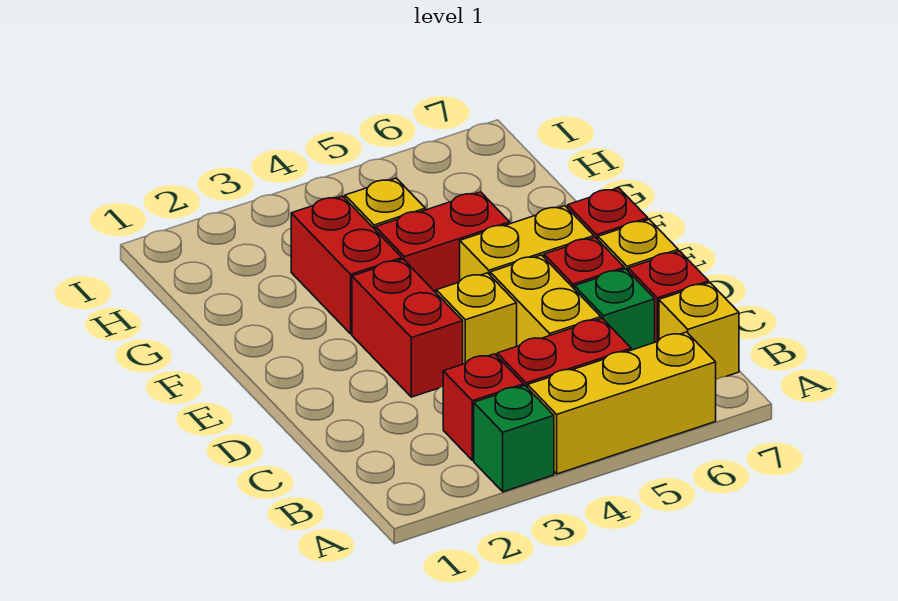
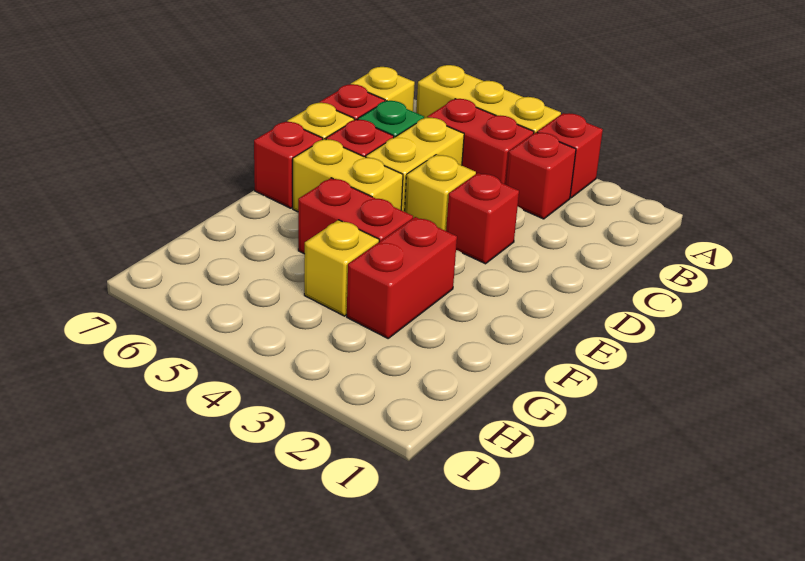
green brick A3 level 1 -> red brick A3 level 1
red brick D3:E3 level 1 -> red brick D3 level 1

